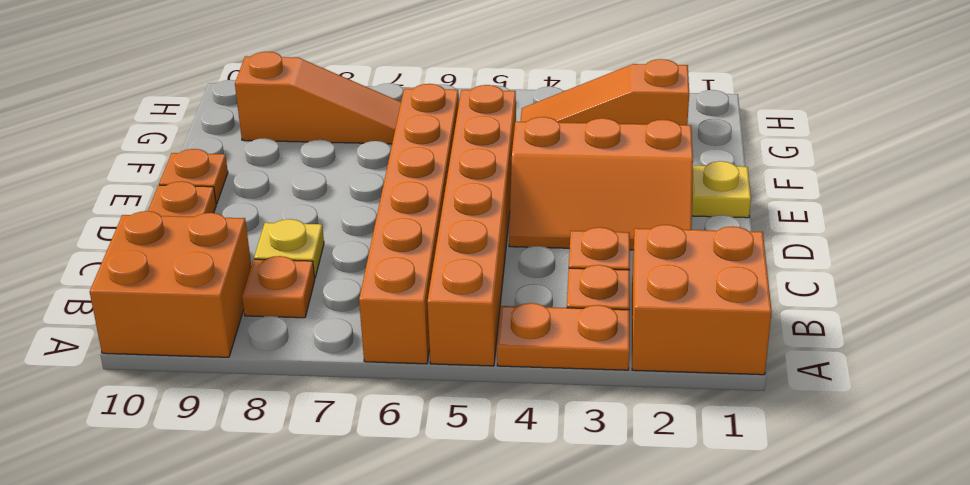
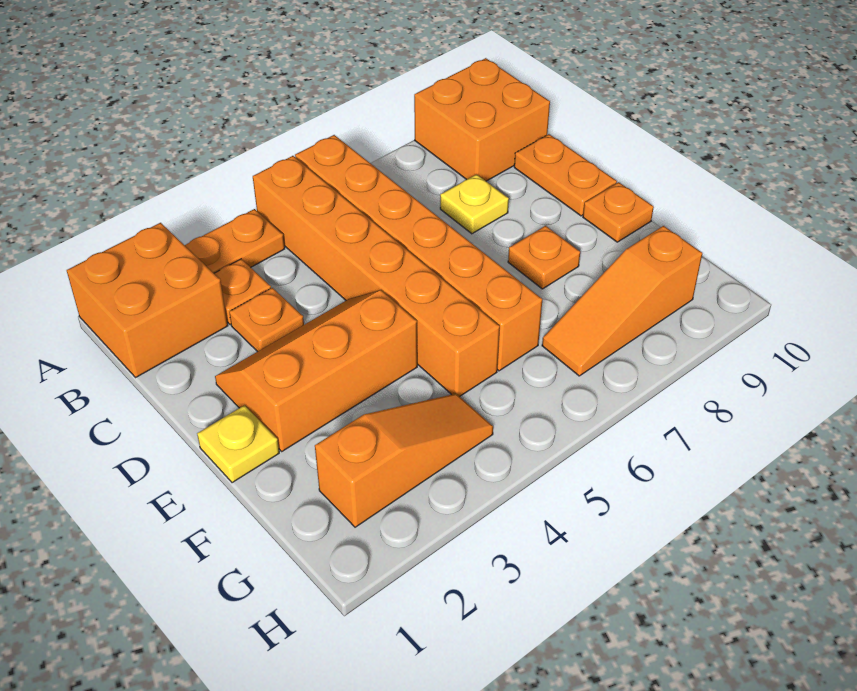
orange plate B8 level 1 -> orange plate E8 level 1

